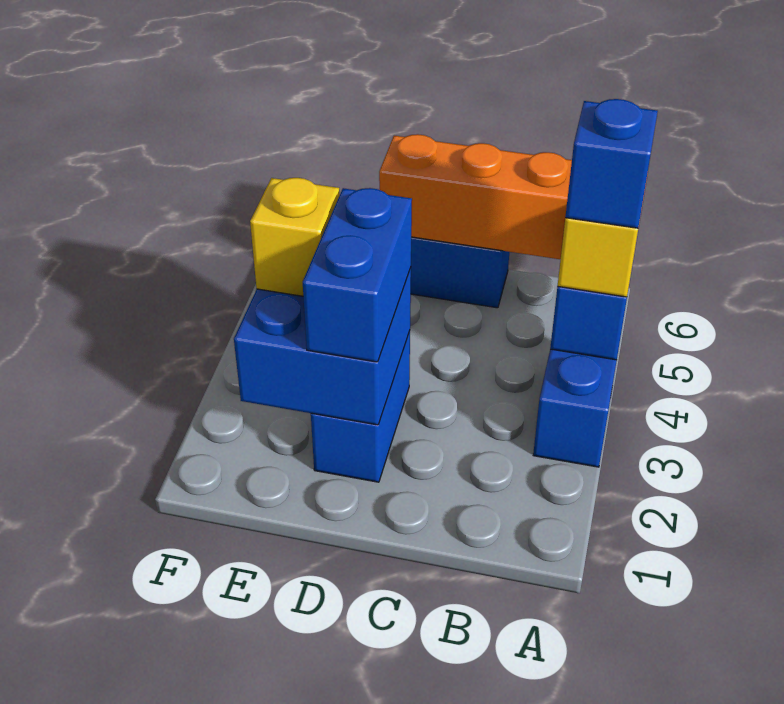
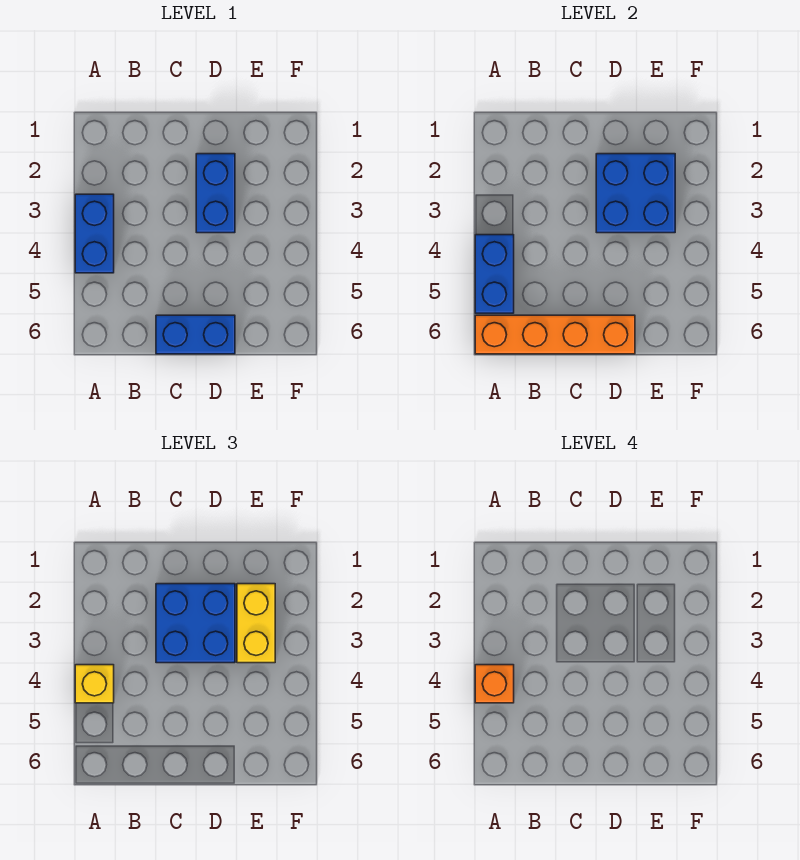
blue brick A4 level 4 -> orange brick A4 level 4
blue brick D2:D3 level 3 -> blue brick C2:D3 level 3
yellow brick E3 level 3 -> yellow brick E2:E3 level 3

